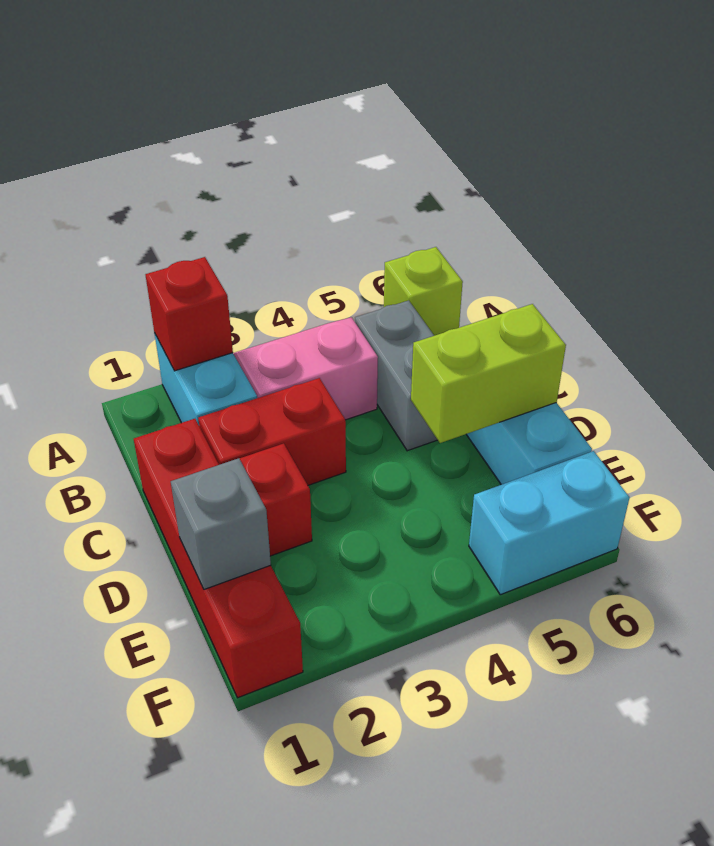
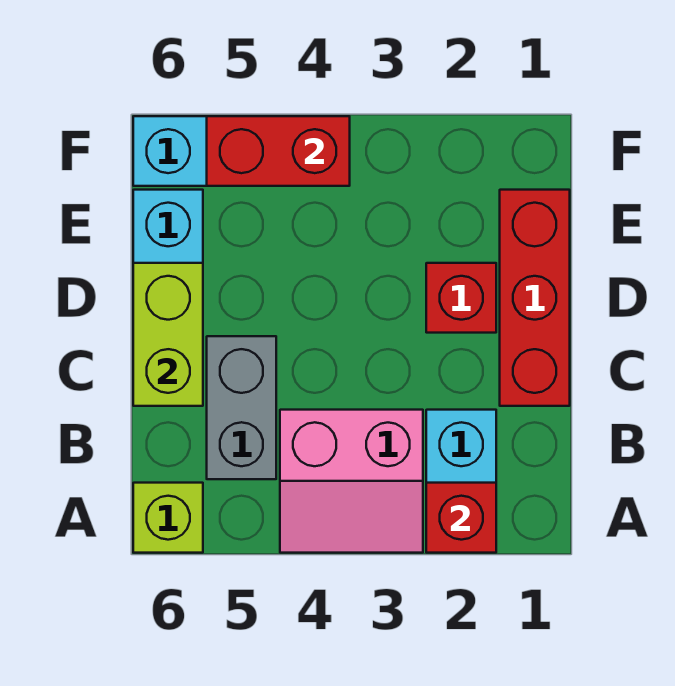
red brick C1:F1 level 1 -> red brick C1:E1 level 1
red brick C2:C3 level 1 -> red brick F4:F5 level 2
lime brick D5:D6 level 2 -> lime brick C6:D6 level 2
grey brick E1 level 2 -> none

